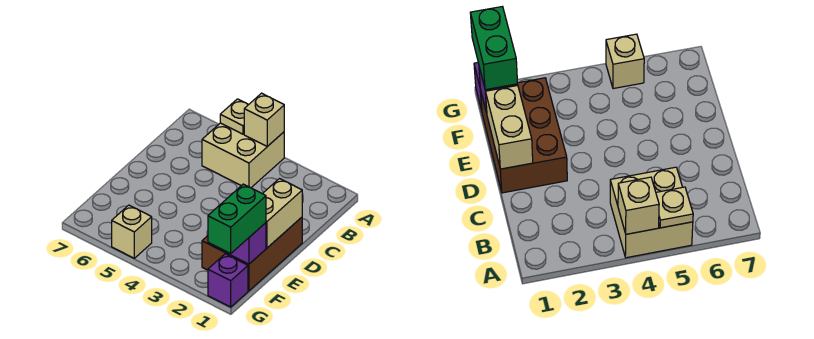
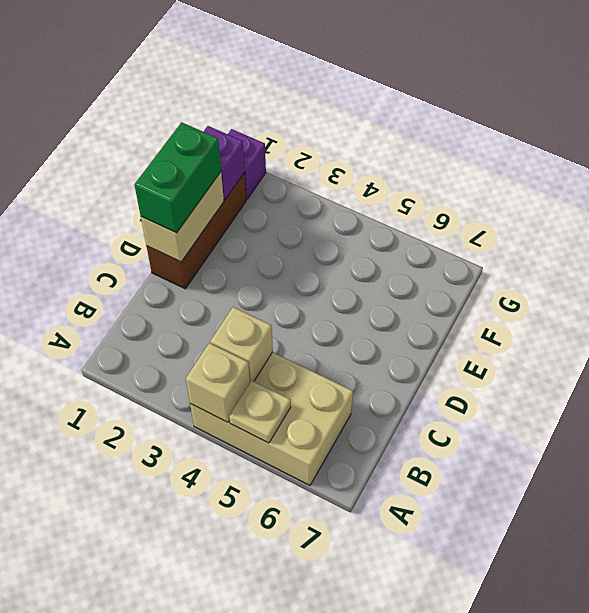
tan brick A4:B5 level 1 -> tan brick A4:B6 level 1
brown brick D1:F2 level 1 -> brown brick D1:F1 level 1
green brick F1:G1 level 3 -> green brick D1:E1 level 3
tan brick G5 level 1 -> tan brick B4 level 2

